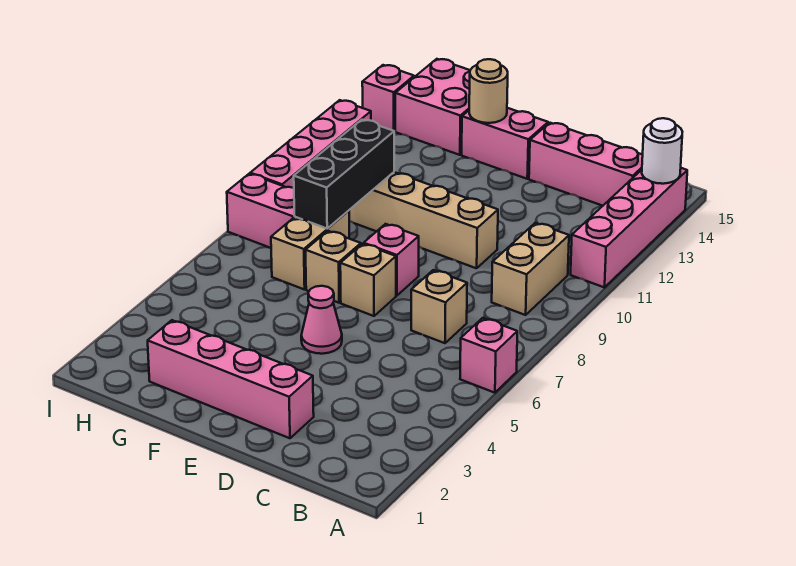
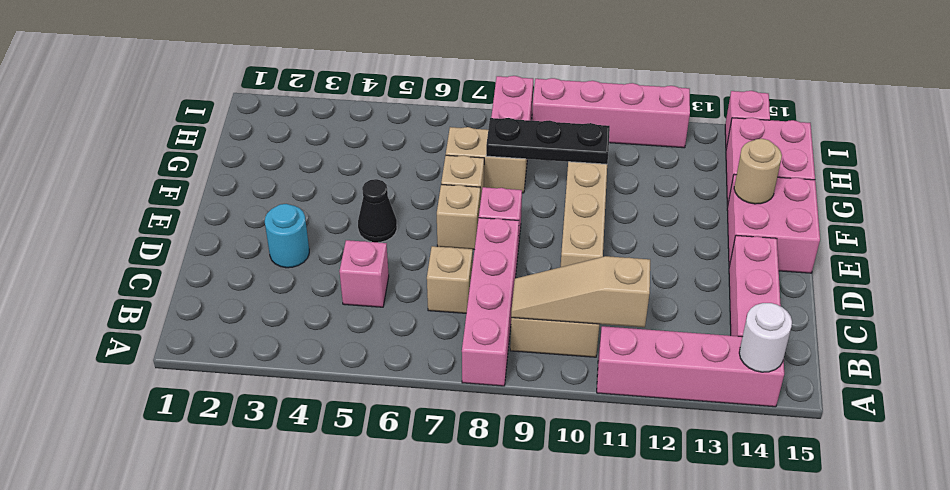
pink brick A6 level 1 -> pink brick C5 level 1
none -> tan slope B9:B11 level 2 top 11
pink brick D2:G2 level 1 -> pink brick A8:D8 level 1
none -> cyan round brick D3 level 1
pink cone E5 level 1 -> black cone E5 level 1
pink brick E14:F14 level 1 -> pink brick E14:F15 level 1
black brick G8:G10 level 2 -> black plate G8:G10 level 2

